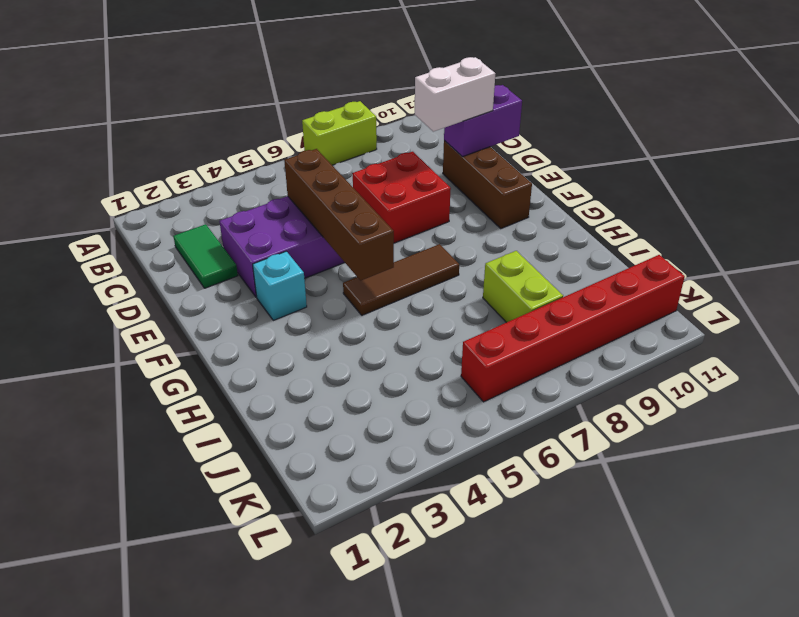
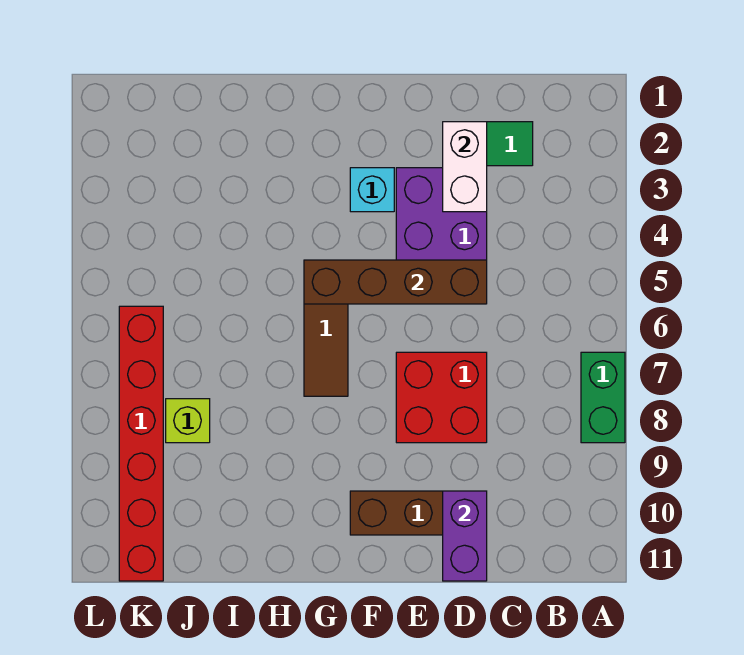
lime brick A7:A8 level 1 -> green brick A7:A8 level 1
white brick D9:D10 level 3 -> white brick D2:D3 level 2
lime brick I8:J8 level 1 -> lime brick J8 level 1

